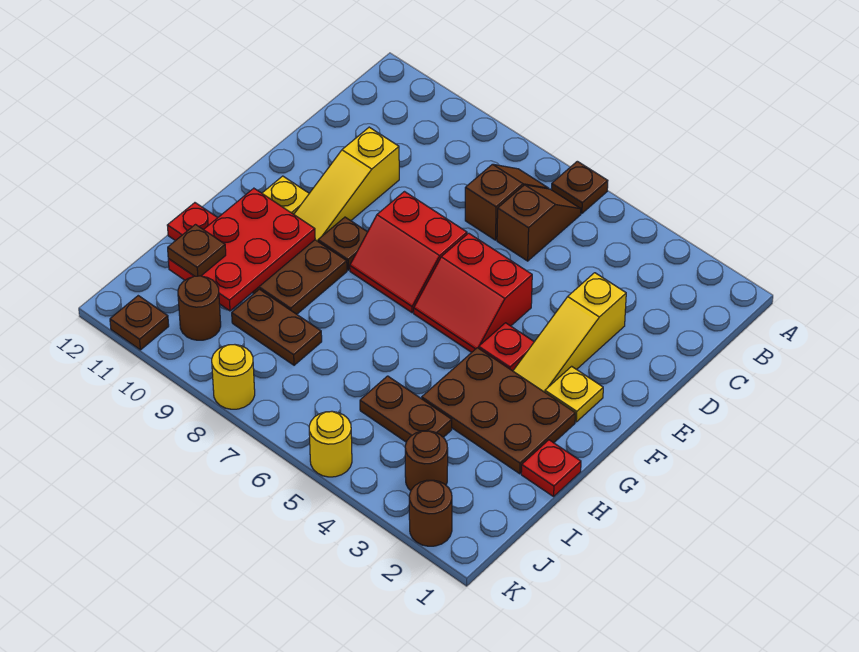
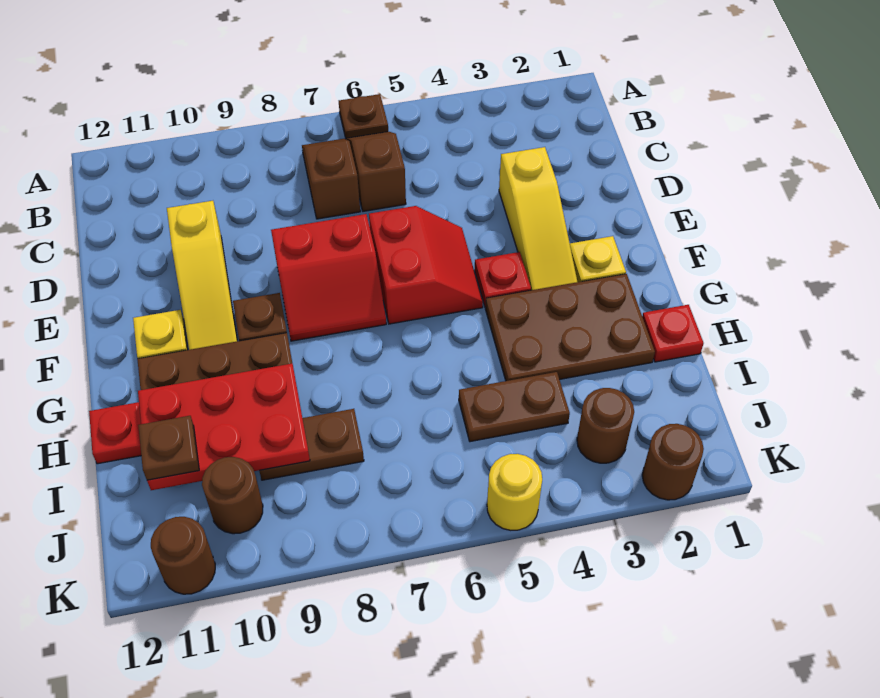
red slope E5:F6 level 1 top E -> red slope E5:F6 level 1 top 6
red plate G10:I11 level 2 -> red plate H9:I11 level 2
yellow round brick K8 level 1 -> none
brown plate K11 level 1 -> brown round brick K11 level 1

